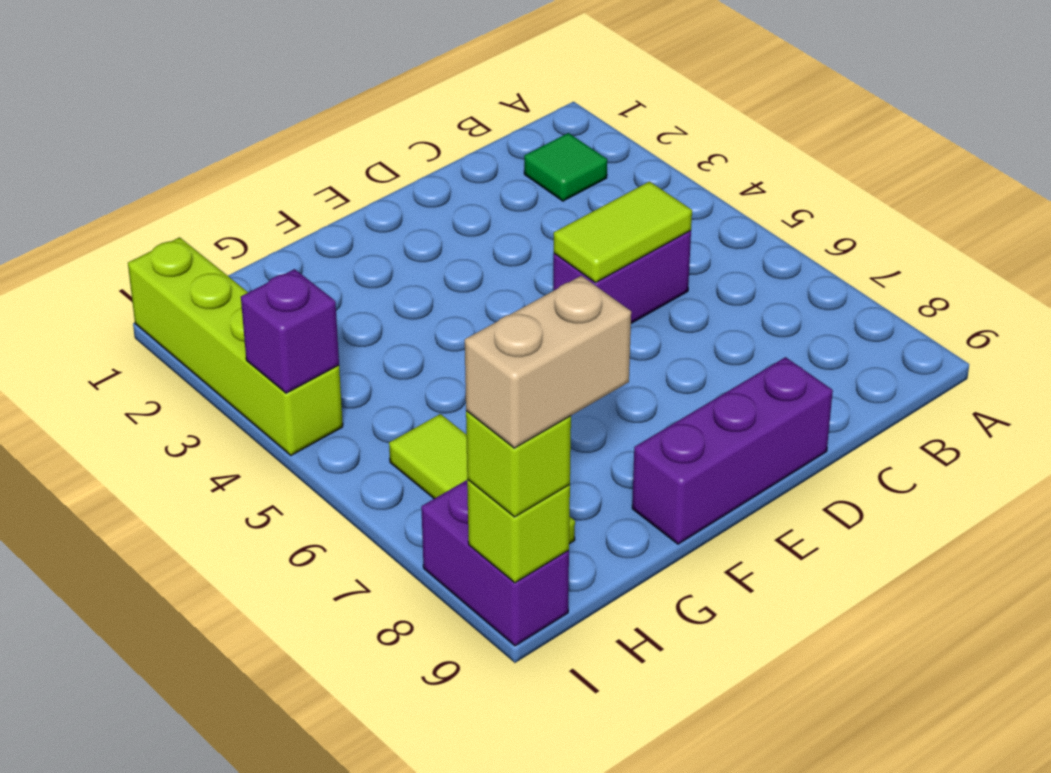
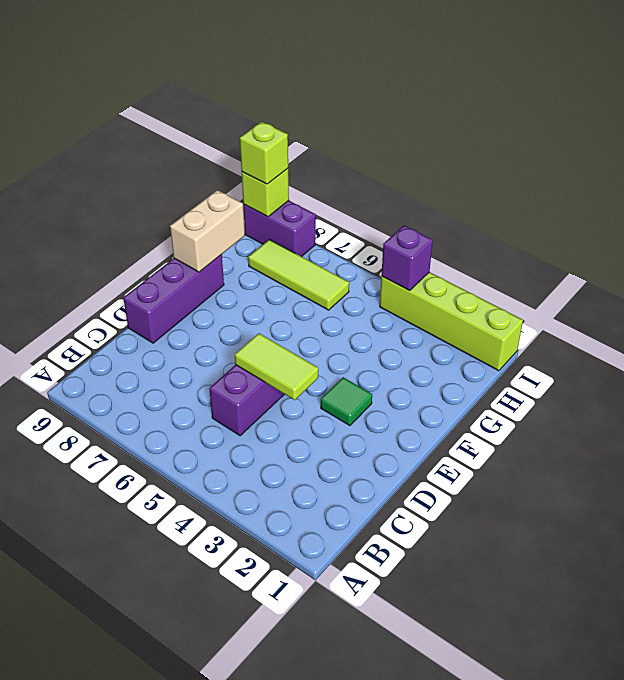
green tile B2 level 1 -> green tile E3 level 1
lime tile C5:D5 level 2 -> lime tile D4:D5 level 2
tan brick H9:I9 level 4 -> tan brick F9:G9 level 2

